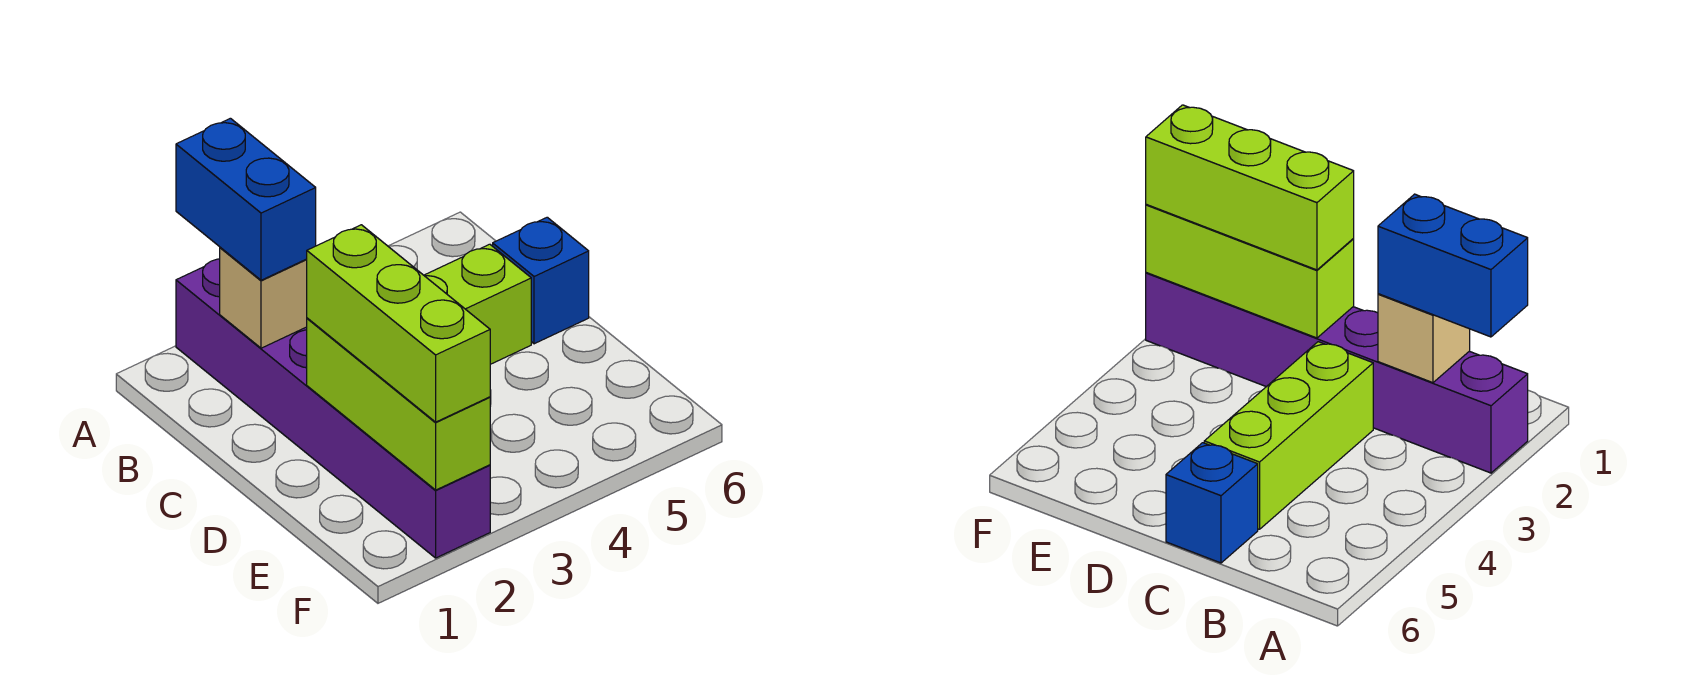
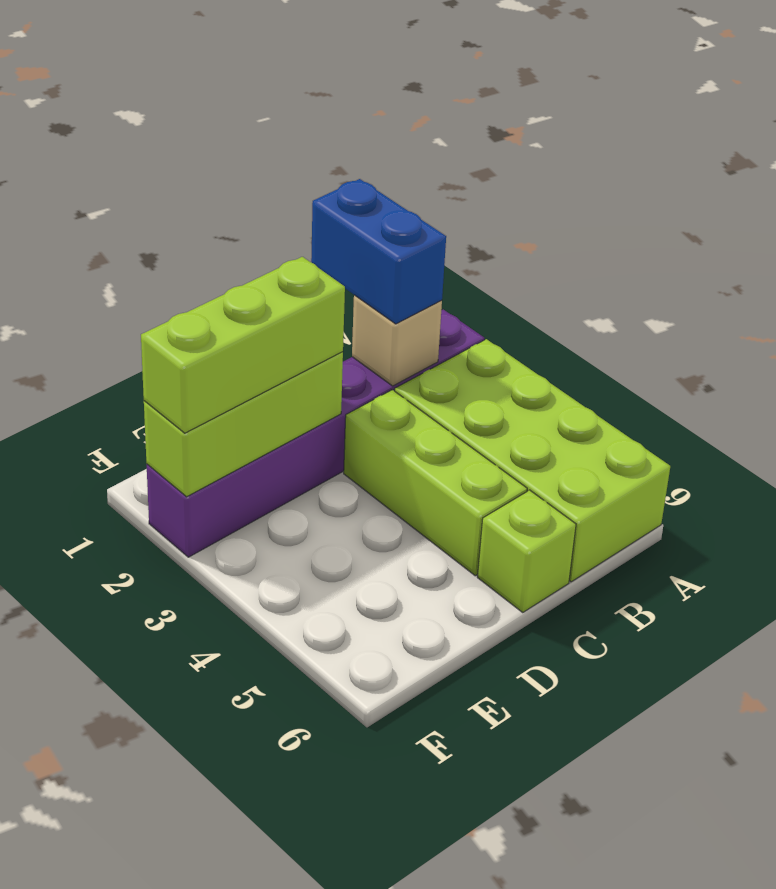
blue brick A2:B2 level 3 -> blue brick B1:B2 level 3
none -> lime brick A3:B6 level 1
blue brick C6 level 1 -> lime brick C6 level 1

